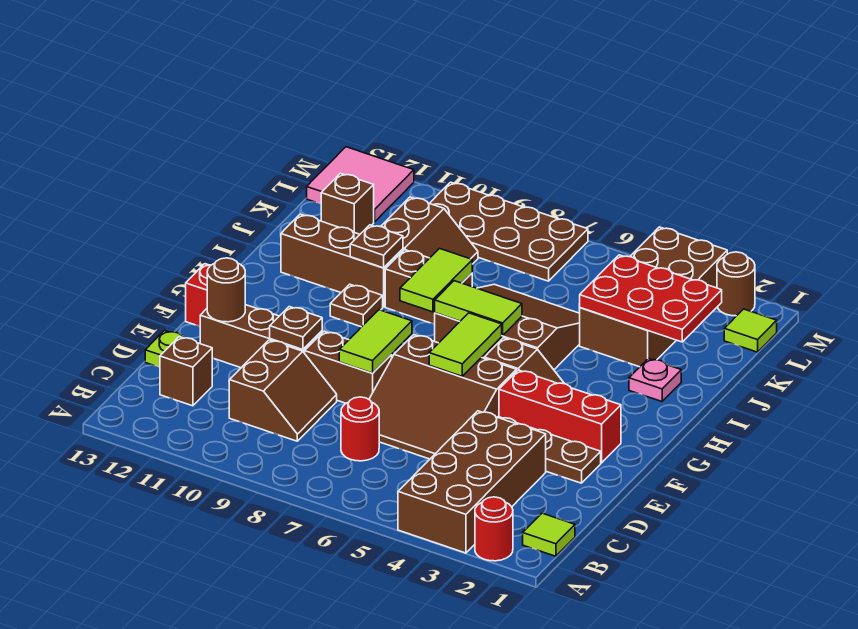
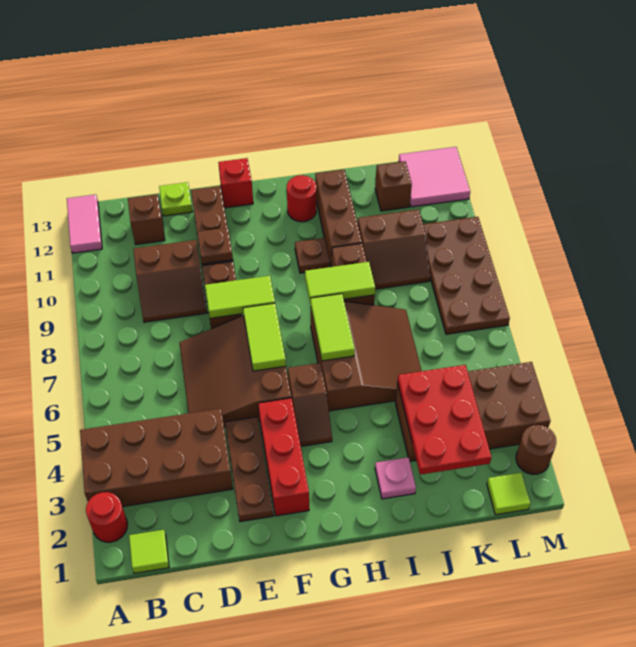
none -> pink tile A12:A13 level 1
red round brick C7 level 1 -> red round brick H12 level 1
brown round brick E12 level 2 -> none
lime tile F6:G6 level 2 -> lime tile F6:F7 level 2
brown plate I10 level 2 -> none

